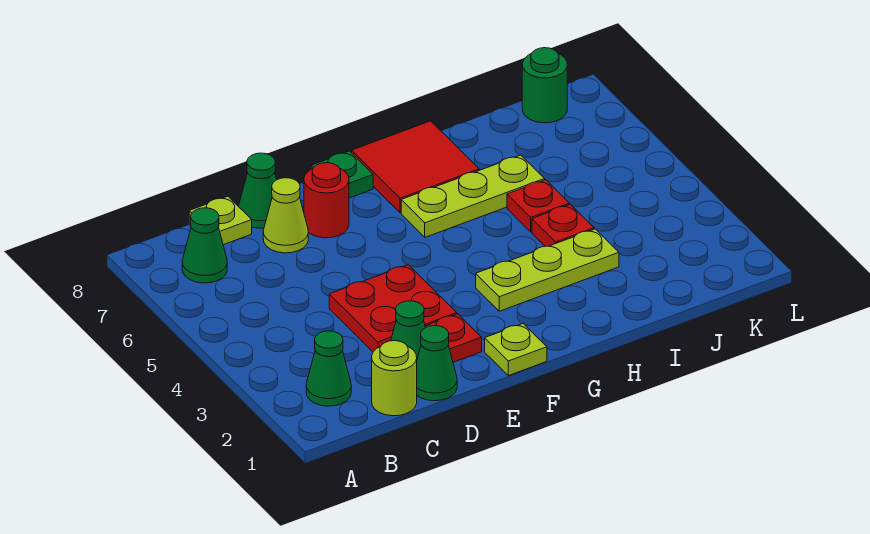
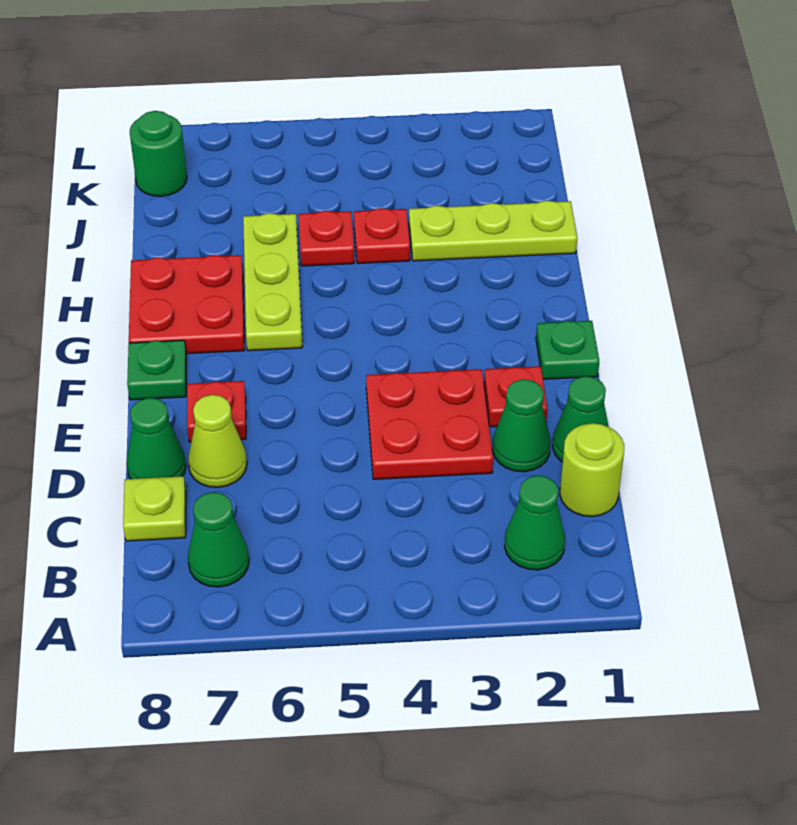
red round brick E7 level 1 -> red plate E7 level 1
lime plate F1 level 1 -> green plate F1 level 1
lime plate G3:I3 level 1 -> lime plate I1:I3 level 1
red tile G7:H8 level 1 -> red plate G7:H8 level 1

